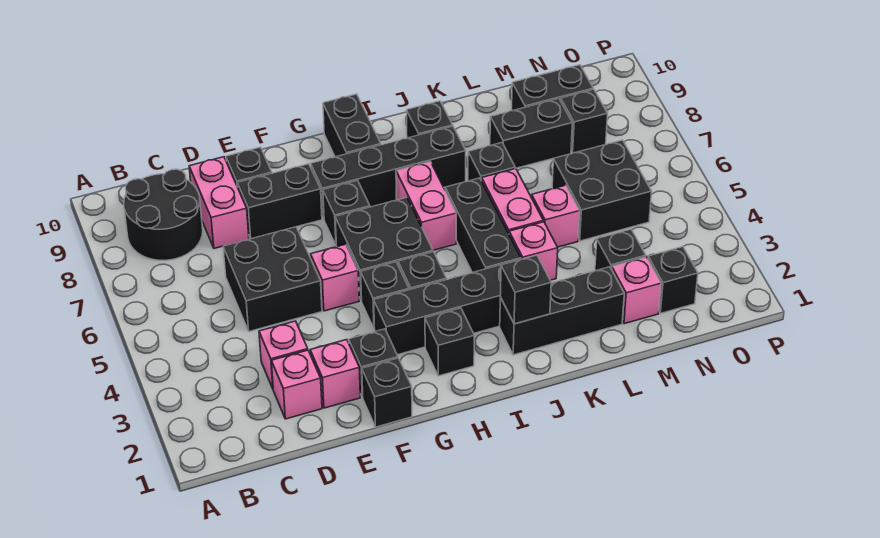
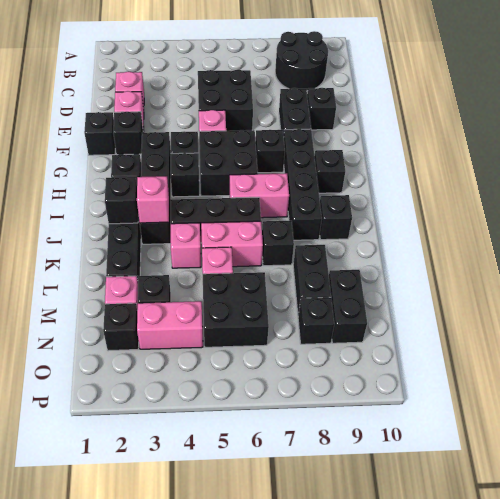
pink brick D3 level 1 -> pink brick J3 level 2
pink brick D8:D9 level 1 -> pink brick N3:N4 level 1
black brick H9:H10 level 1 -> black brick H9 level 1

